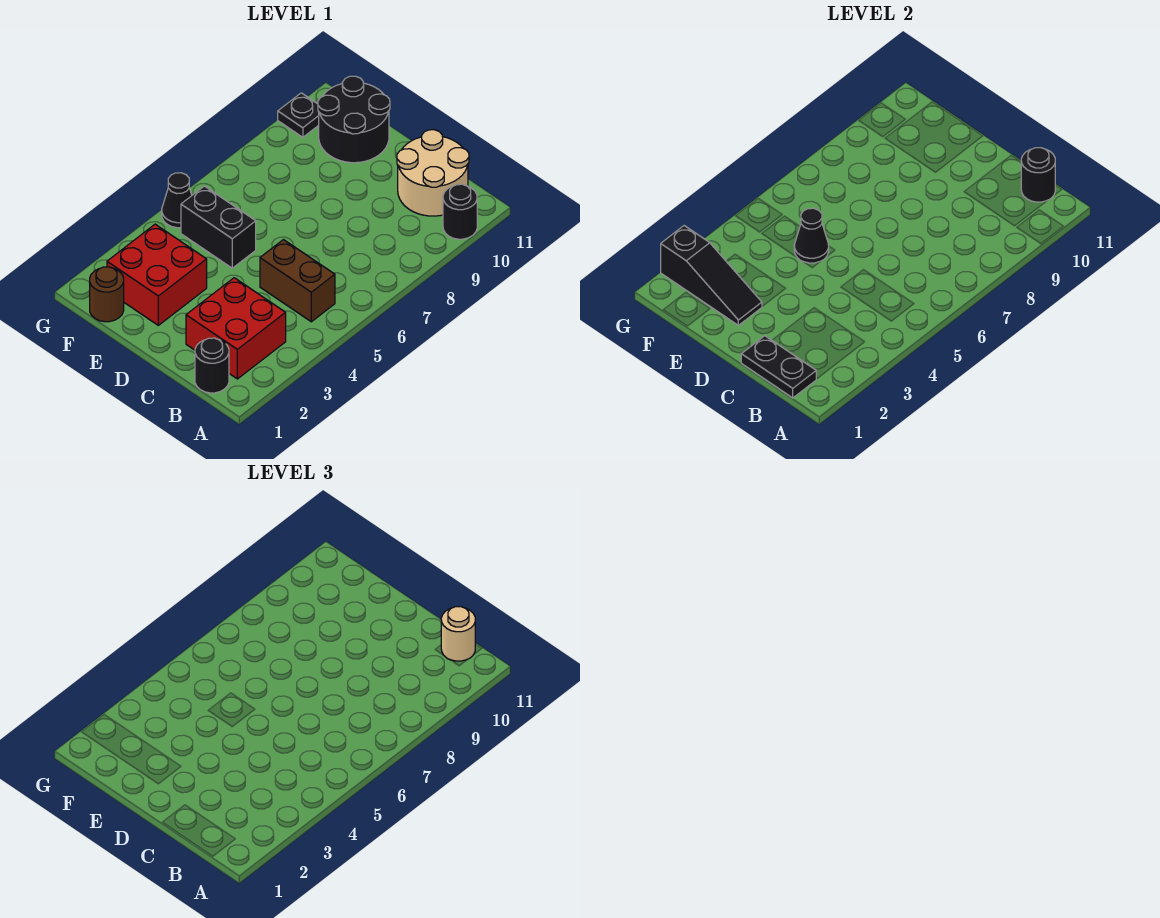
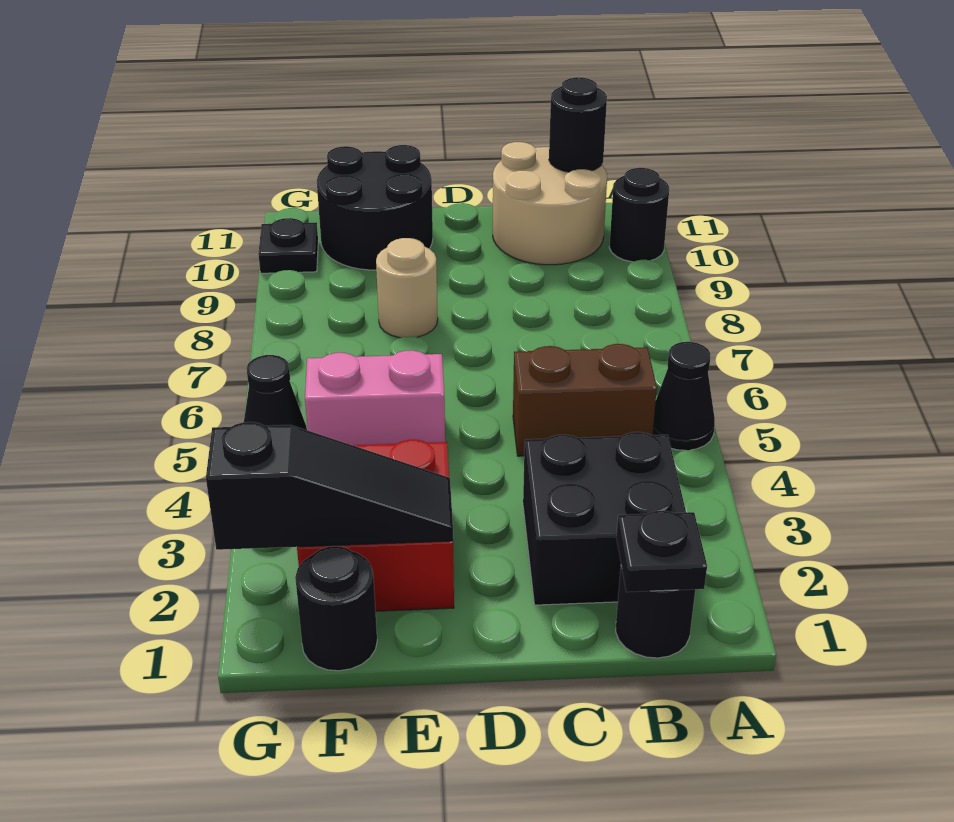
black plate B1:C1 level 2 -> black plate B1 level 2
red brick B2:C3 level 1 -> black brick B2:C3 level 1
tan round brick B11 level 3 -> tan round brick E8 level 1
black brick E5:F5 level 1 -> pink brick E5:F5 level 1
black cone E5 level 2 -> black cone A5 level 1
brown round brick F1 level 1 -> black round brick F1 level 1

